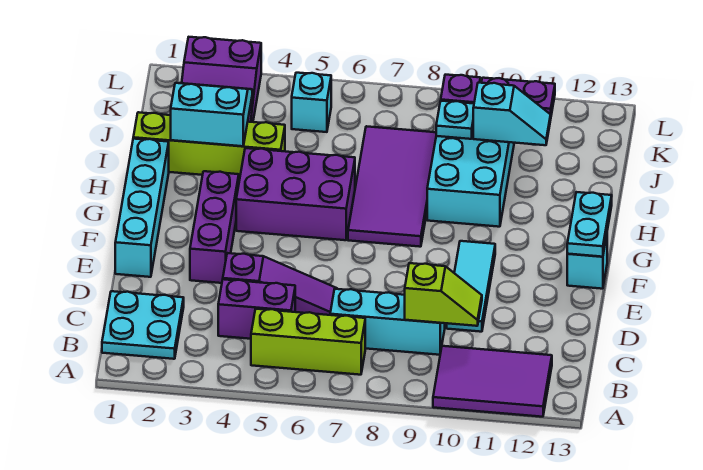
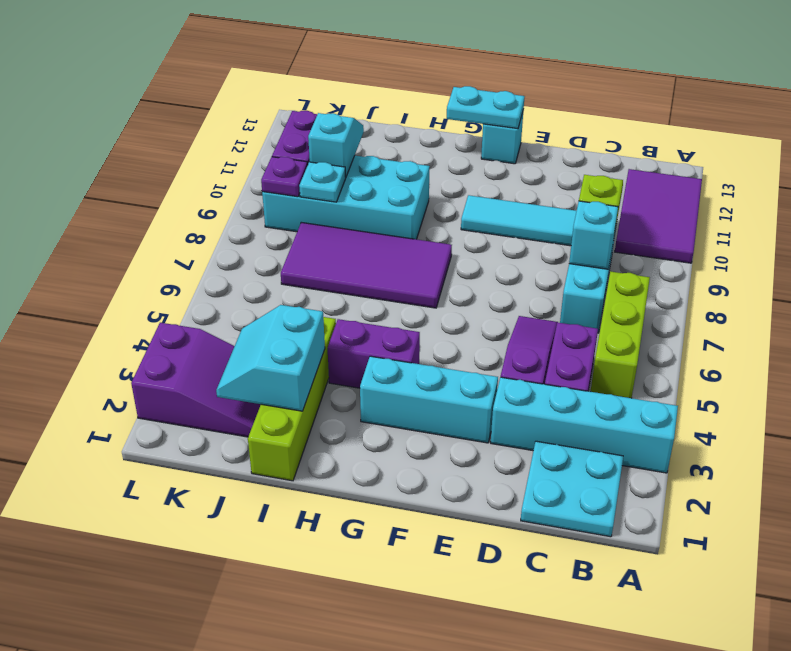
cyan brick E1:H1 level 1 -> cyan brick A3:D3 level 1
purple brick E3:G3 level 1 -> cyan brick E3:G3 level 1
purple brick G4:H6 level 1 -> purple brick G4:H4 level 1
cyan brick K5 level 1 -> cyan brick C8 level 2

